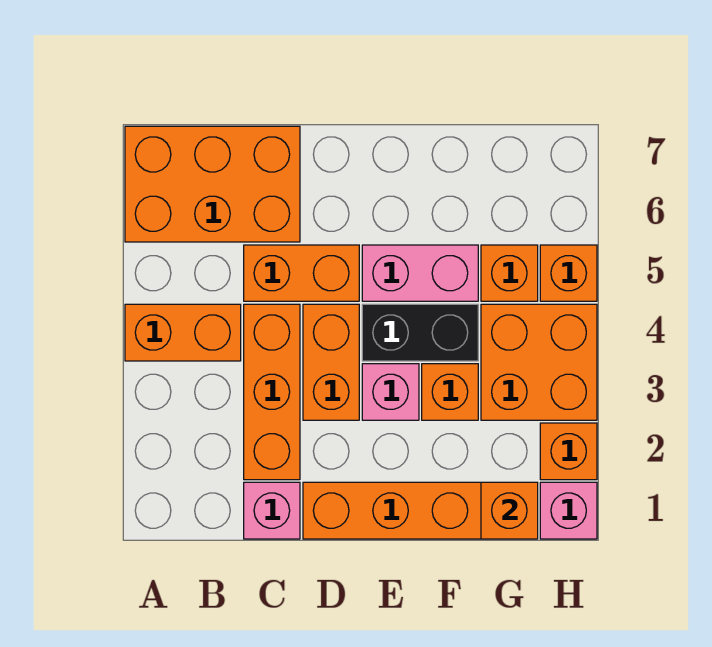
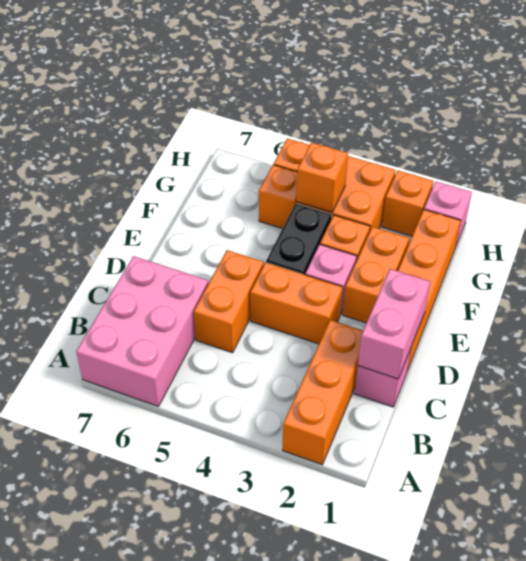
orange brick A4:B4 level 1 -> orange brick E2:F2 level 1
orange brick A6:C7 level 1 -> pink brick A6:C7 level 1
orange brick C2:C4 level 1 -> orange brick A2:C2 level 1
pink brick E5:F5 level 1 -> pink brick C1:D1 level 2
orange brick G1 level 2 -> orange brick G4 level 2

